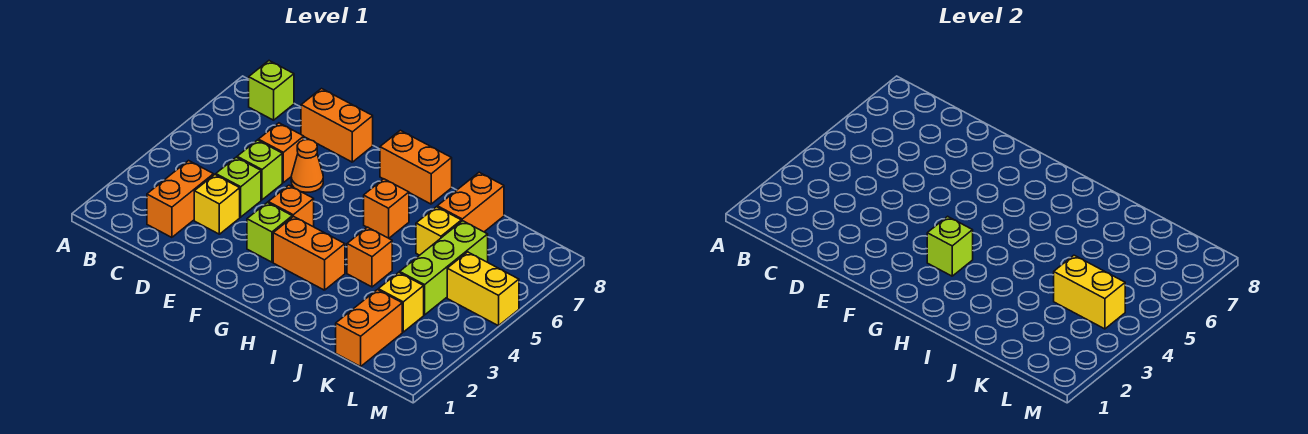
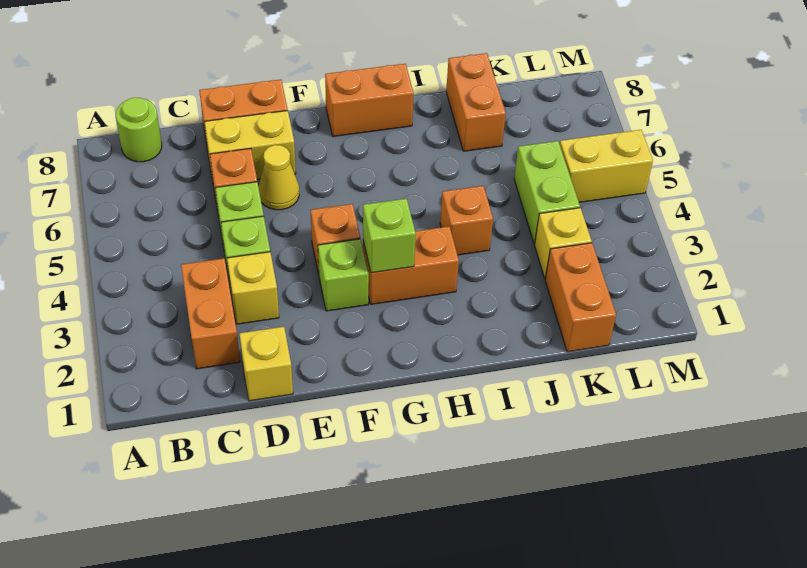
lime brick B8 level 1 -> lime round brick B8 level 1
orange cone E6 level 1 -> yellow cone E6 level 1
orange brick H6 level 1 -> none
yellow brick J6 level 1 -> yellow brick D1 level 1
lime brick K4:K6 level 1 -> lime brick K4:K5 level 1
yellow brick K4:L4 level 2 -> yellow brick D7:E7 level 1

